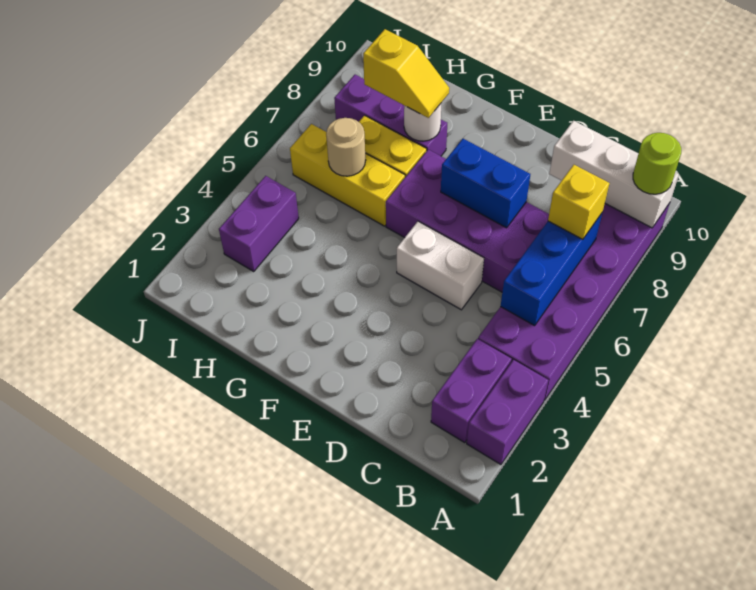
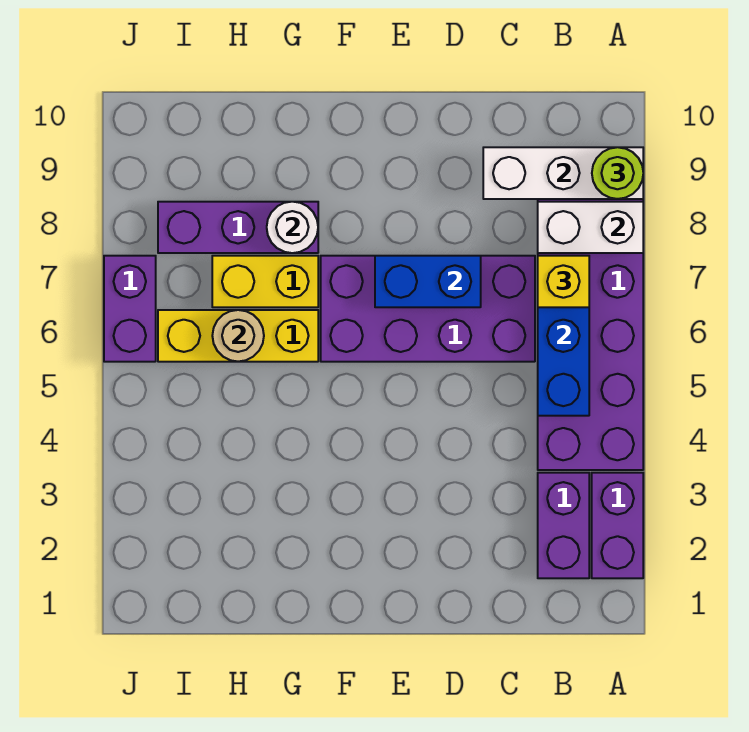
white brick D5:E5 level 1 -> white brick A8:B8 level 2
yellow slope G8:H8 level 3 top H -> none
purple brick I3:I4 level 1 -> purple brick J6:J7 level 1

